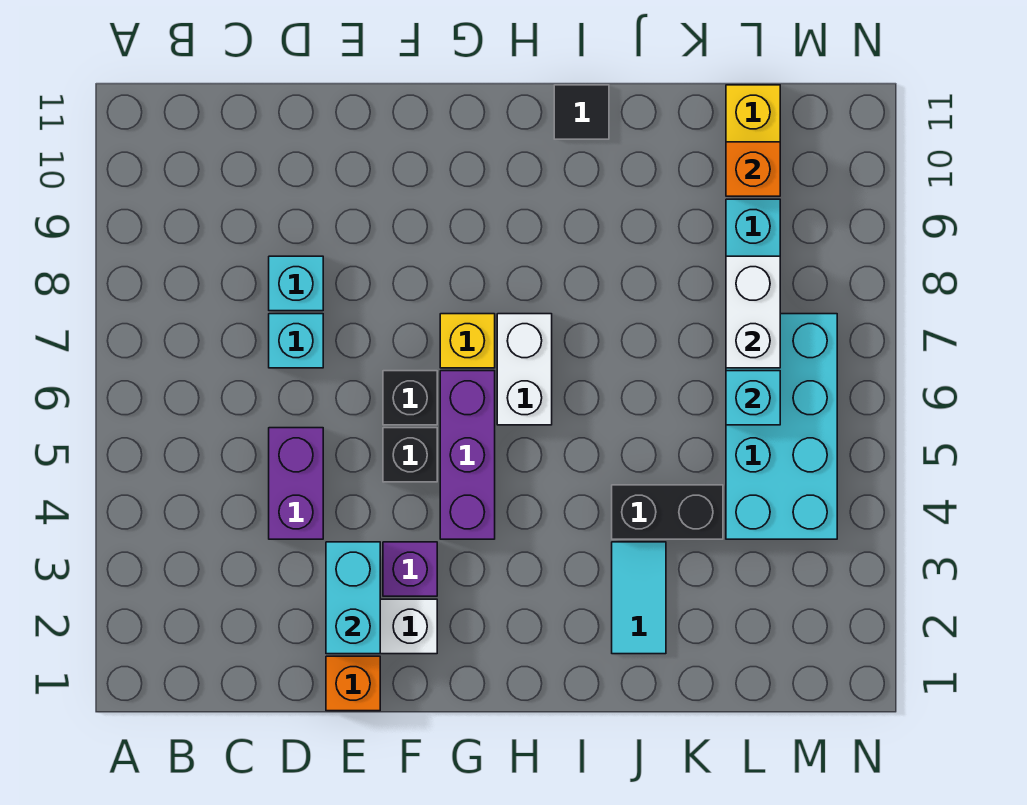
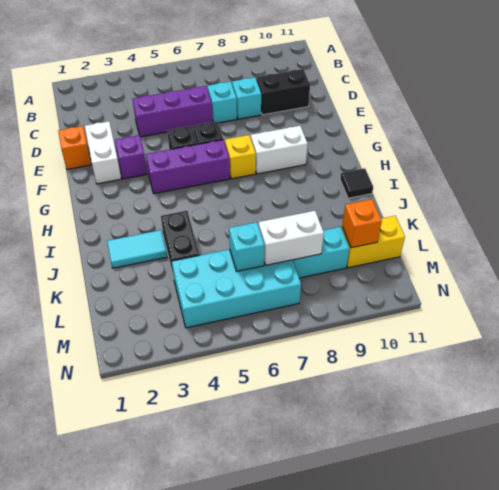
purple brick D4:D5 level 1 -> purple brick D4:D6 level 1
none -> black brick D9:D10 level 1
cyan brick E2:E3 level 2 -> none
white brick H6:H7 level 1 -> white brick G8:G9 level 1

